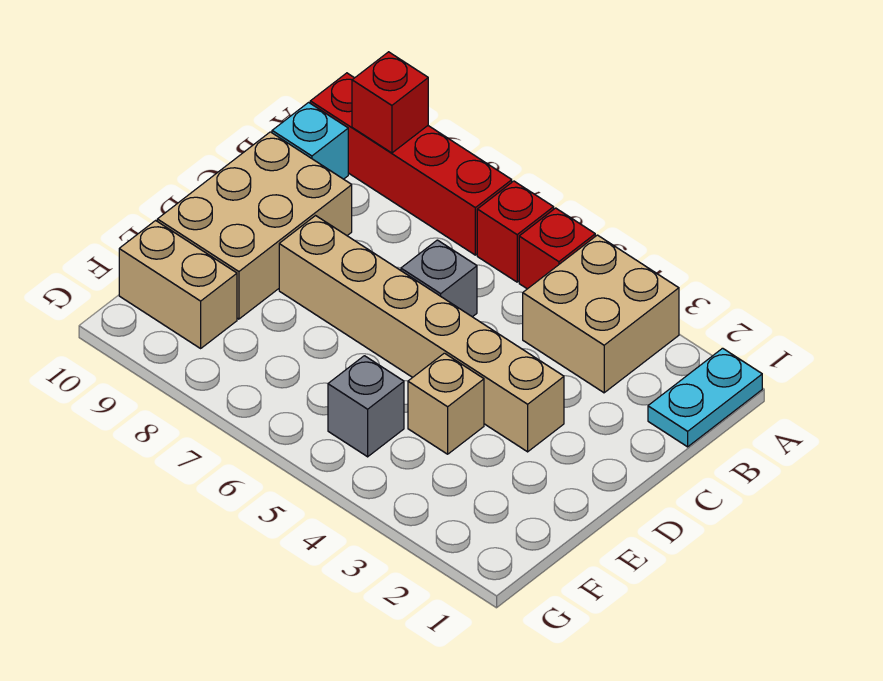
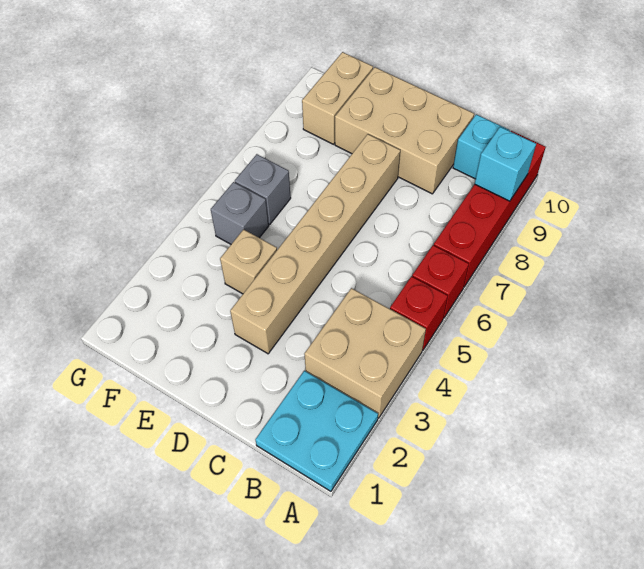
cyan plate A1:B1 level 1 -> cyan plate A1:B2 level 1
red brick A9 level 2 -> cyan brick A9 level 2
grey brick C6 level 1 -> grey brick F6 level 1

